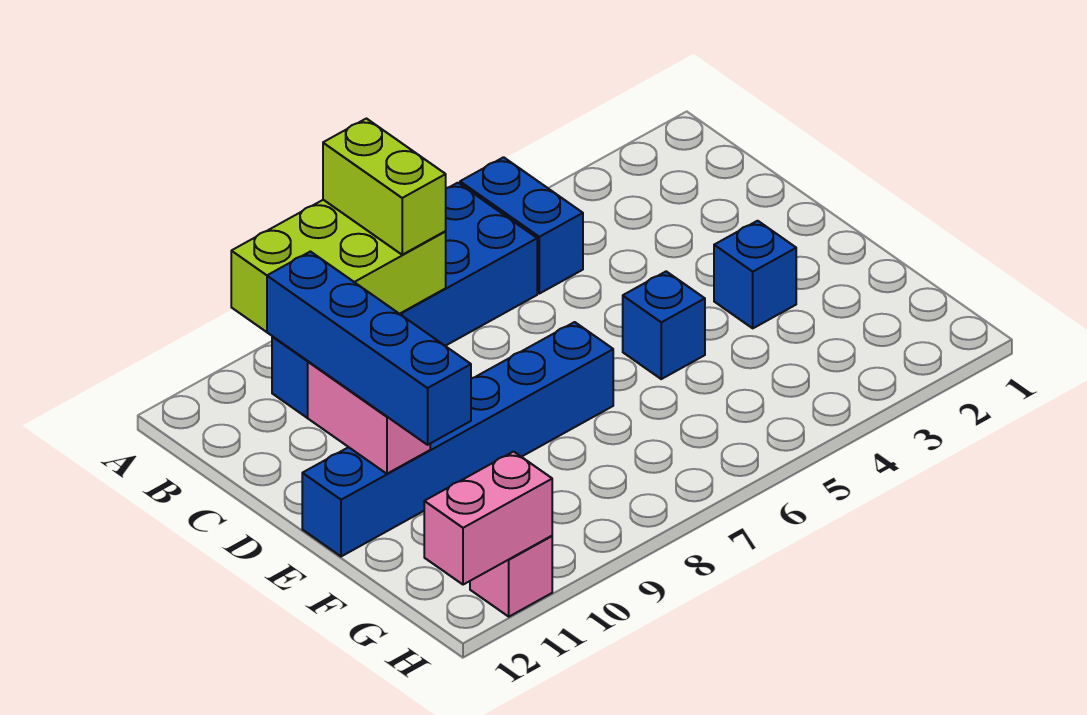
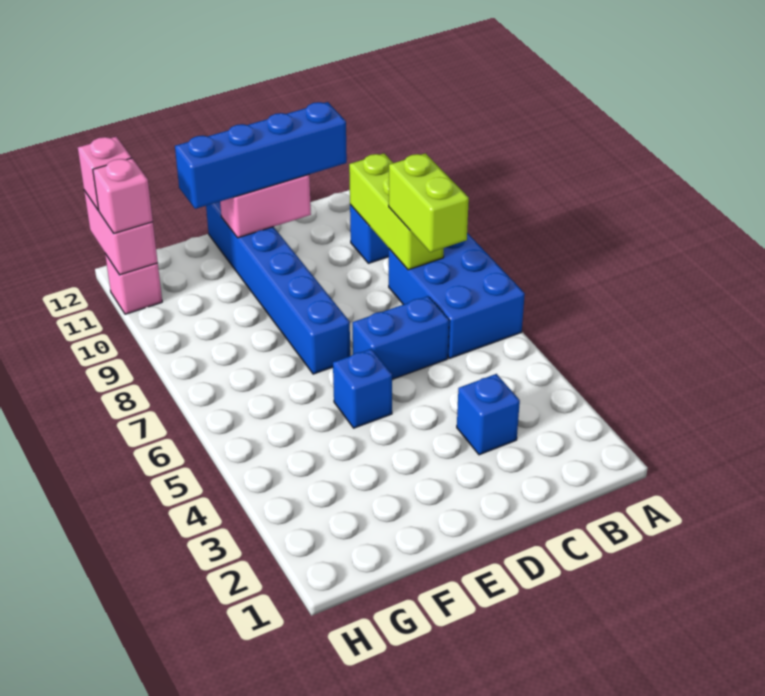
blue brick A5:B5 level 1 -> blue brick C6:D6 level 1
lime brick A8:B10 level 2 -> lime brick B8:B10 level 2
lime brick A8:B8 level 3 -> lime brick B7:B8 level 3
blue brick E3 level 1 -> blue brick C3 level 1
none -> pink brick H11 level 3
none -> pink brick H12 level 3

